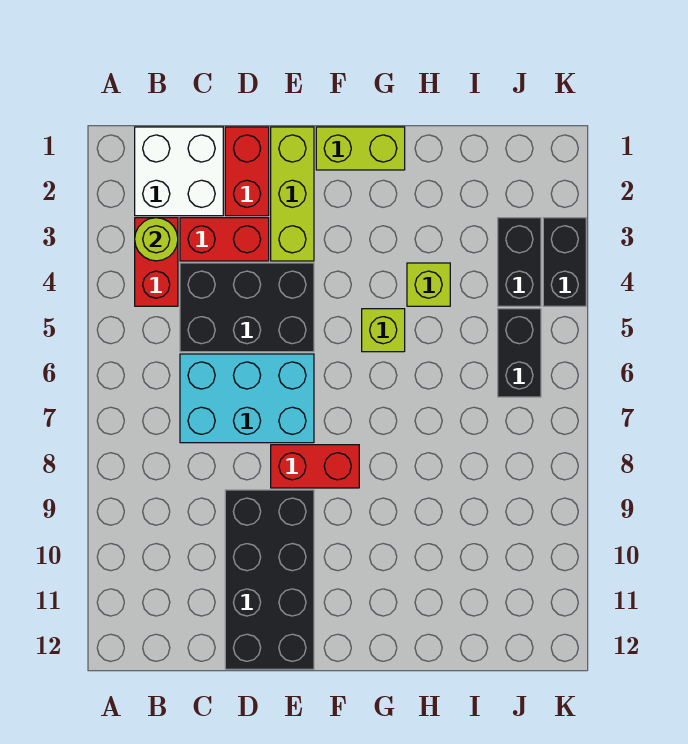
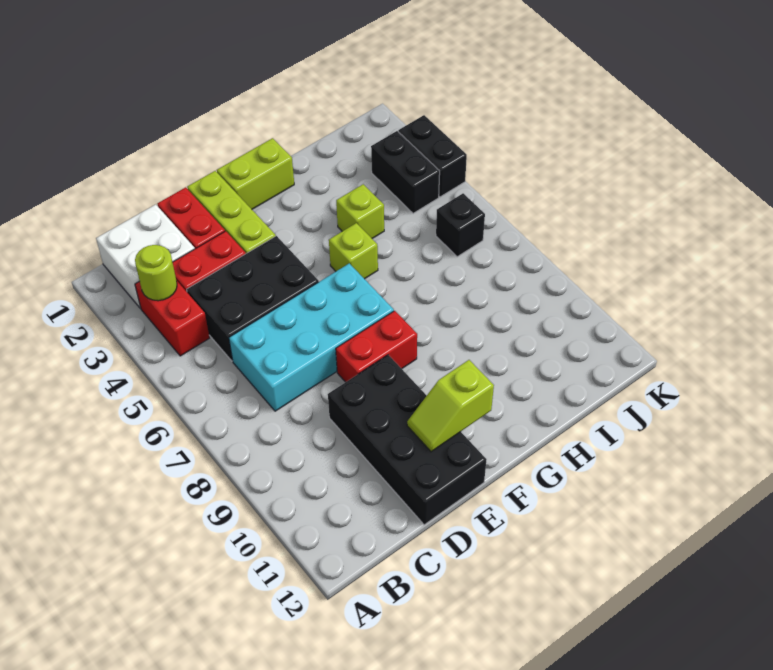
cyan brick C6:E7 level 1 -> cyan brick C6:F7 level 1
none -> lime slope E11:F11 level 2 top F
black brick J5:J6 level 1 -> black brick J6 level 1

